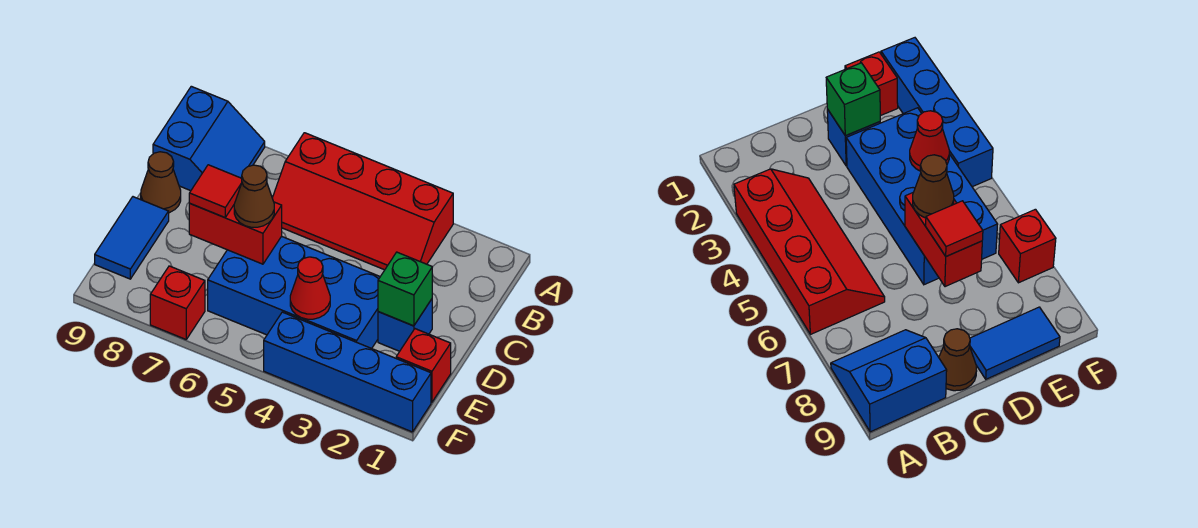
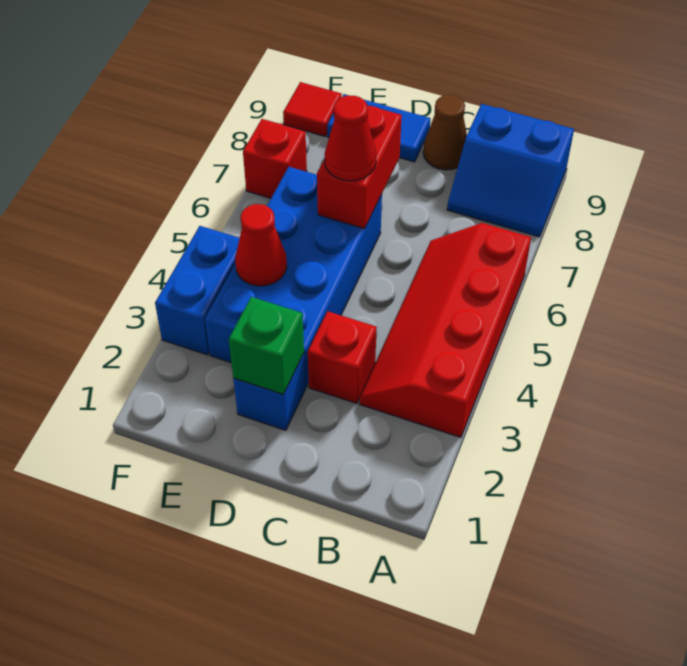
brown cone D6 level 3 -> red cone D6 level 3
red tile D7 level 3 -> red tile F9 level 1
red brick E1 level 1 -> red brick C3 level 1
blue brick F1:F4 level 1 -> blue brick F3:F4 level 1

